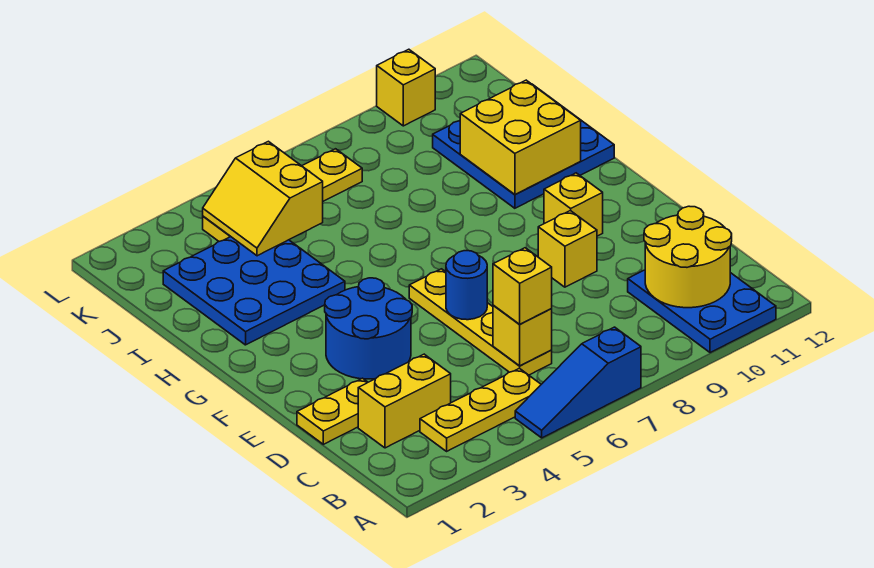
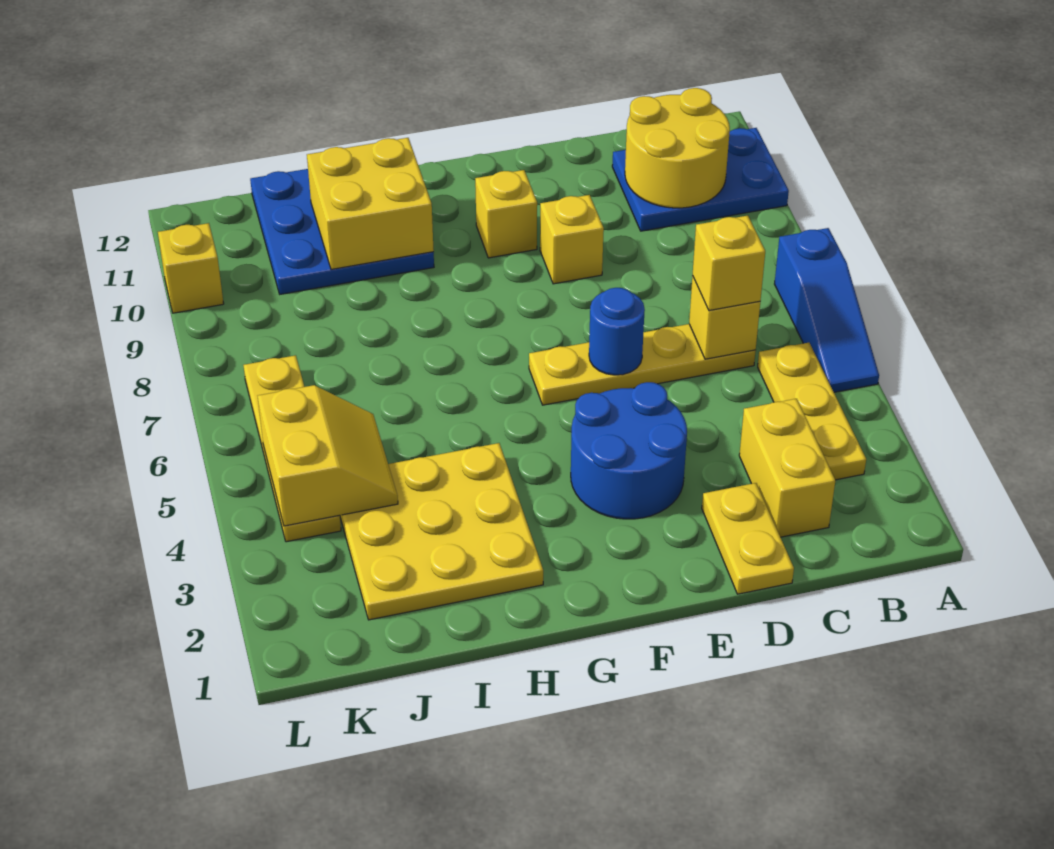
blue plate H2:J4 level 1 -> yellow plate H2:J4 level 1
yellow slope J4:K5 level 2 top 5 -> yellow slope J4:K5 level 2 top K

